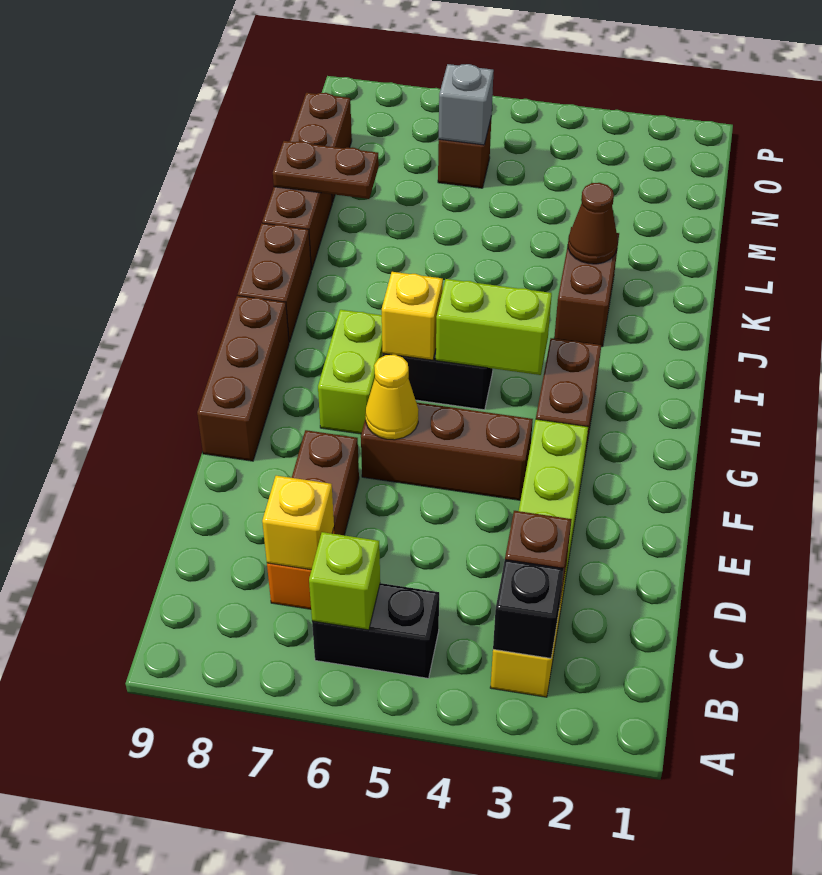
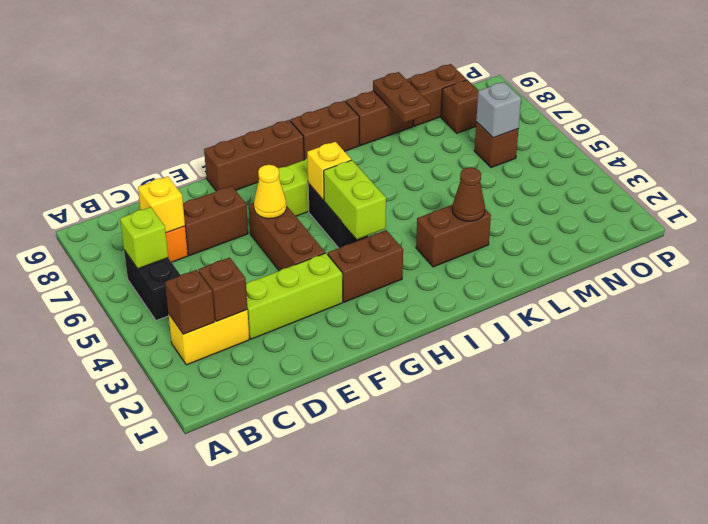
black brick B3 level 2 -> brown brick B3 level 2
none -> brown brick N8 level 1

